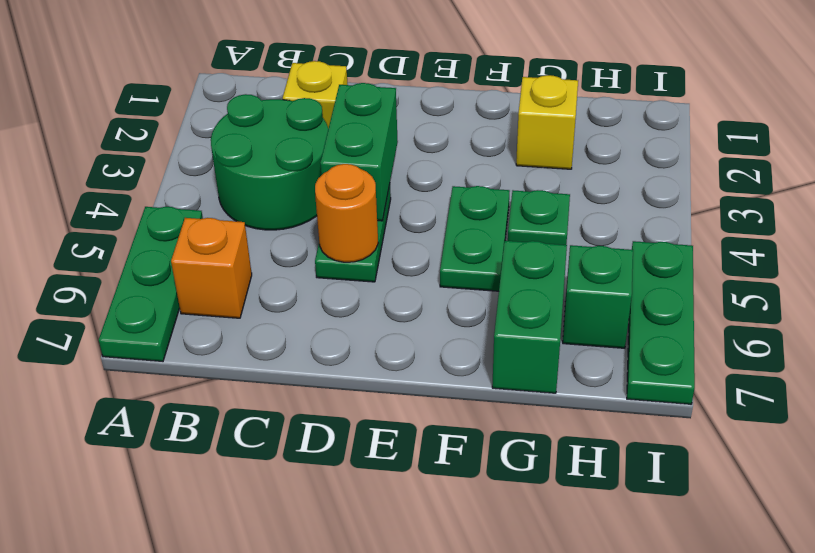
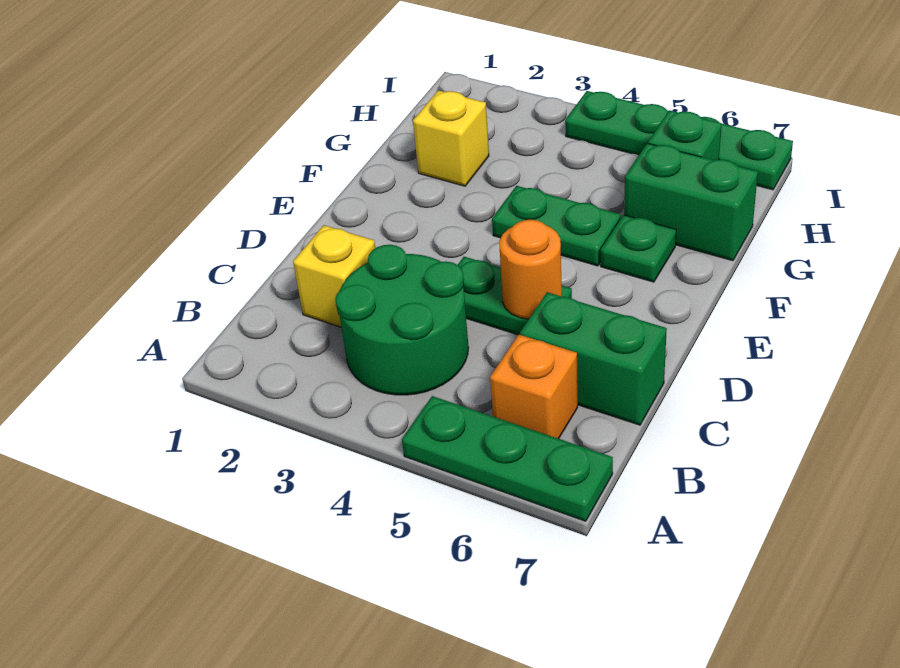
green brick D3:D4 level 2 -> green brick C6:C7 level 1
green plate G4 level 1 -> green plate F6 level 1
green plate I5:I7 level 1 -> green plate I4:I7 level 1

